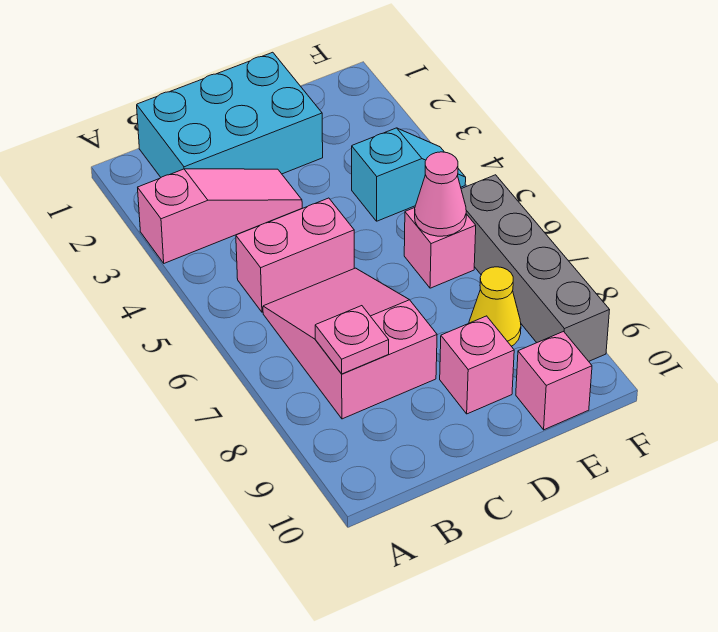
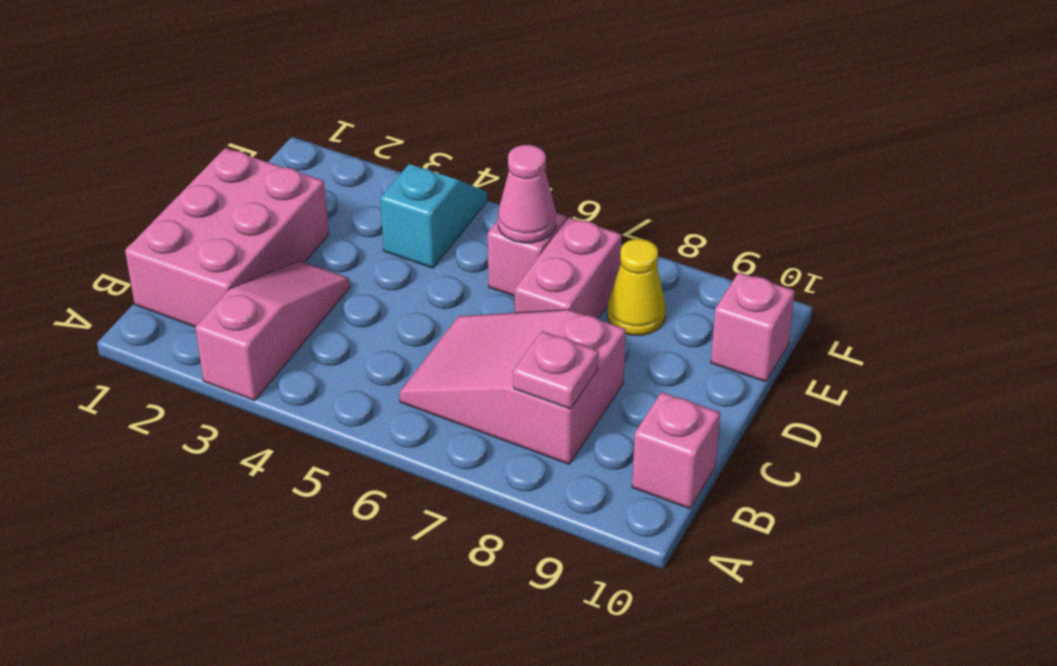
cyan brick B1:D2 level 1 -> pink brick B1:D2 level 1
pink brick B5:C5 level 1 -> pink brick D7:E7 level 1
pink brick D9 level 1 -> pink brick B10 level 1
grey brick F6:F9 level 1 -> none

